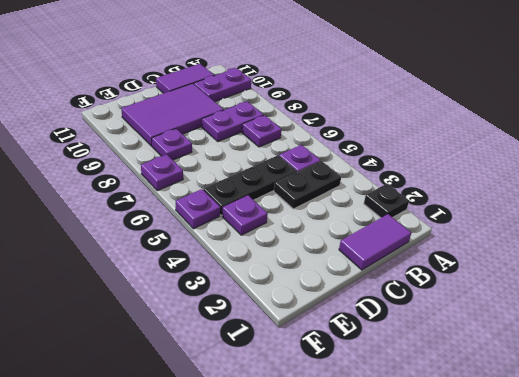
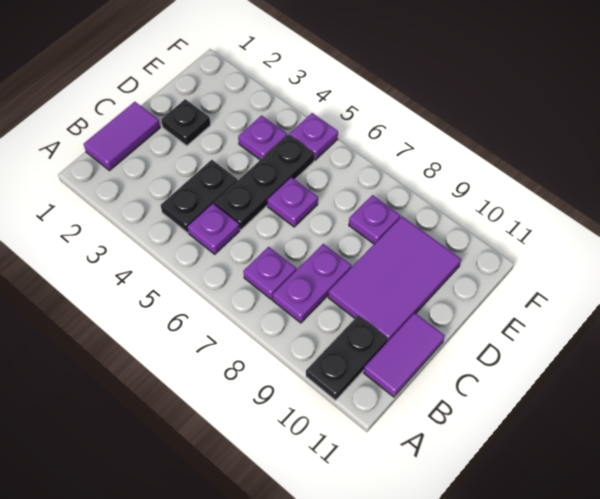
black plate A2 level 1 -> black plate D2 level 1
purple plate A10:B10 level 1 -> black plate A10:B10 level 1
purple plate F7 level 1 -> purple plate D6 level 1

